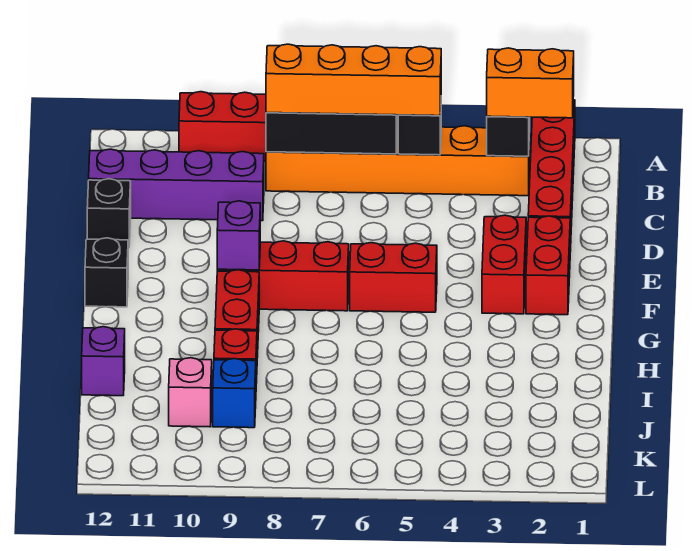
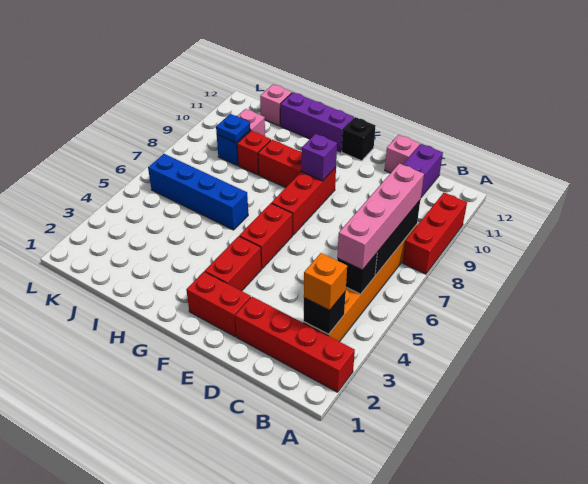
orange brick B2:B3 level 3 -> orange brick B3 level 3
orange brick B5:B8 level 3 -> pink brick B5:B8 level 3
black brick D12 level 1 -> pink brick D12 level 1
red brick E3:F3 level 1 -> red brick F3:F4 level 1
none -> blue brick H6:K6 level 1
purple brick I12 level 1 -> purple brick G12:I12 level 1
none -> blue plate J9 level 2
none -> pink brick J12 level 1

